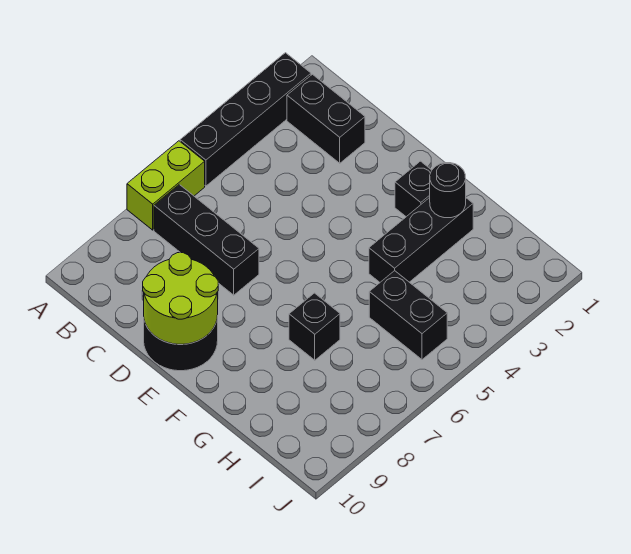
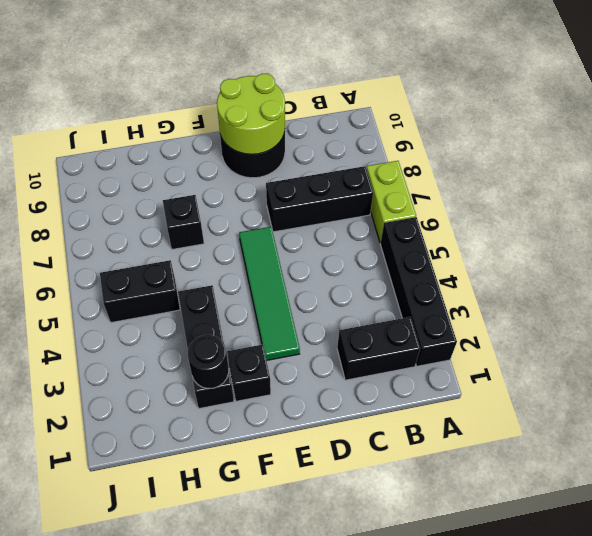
none -> green tile E3:E6 level 1

